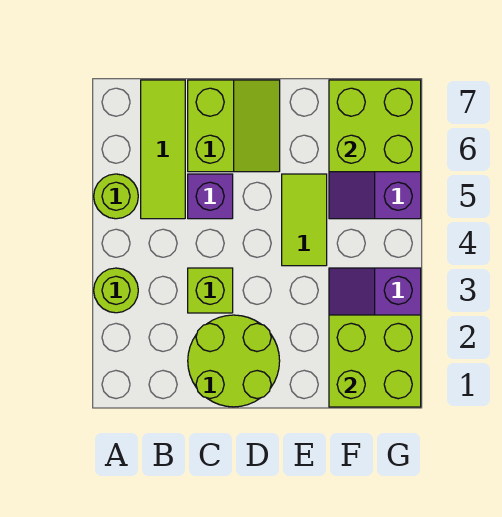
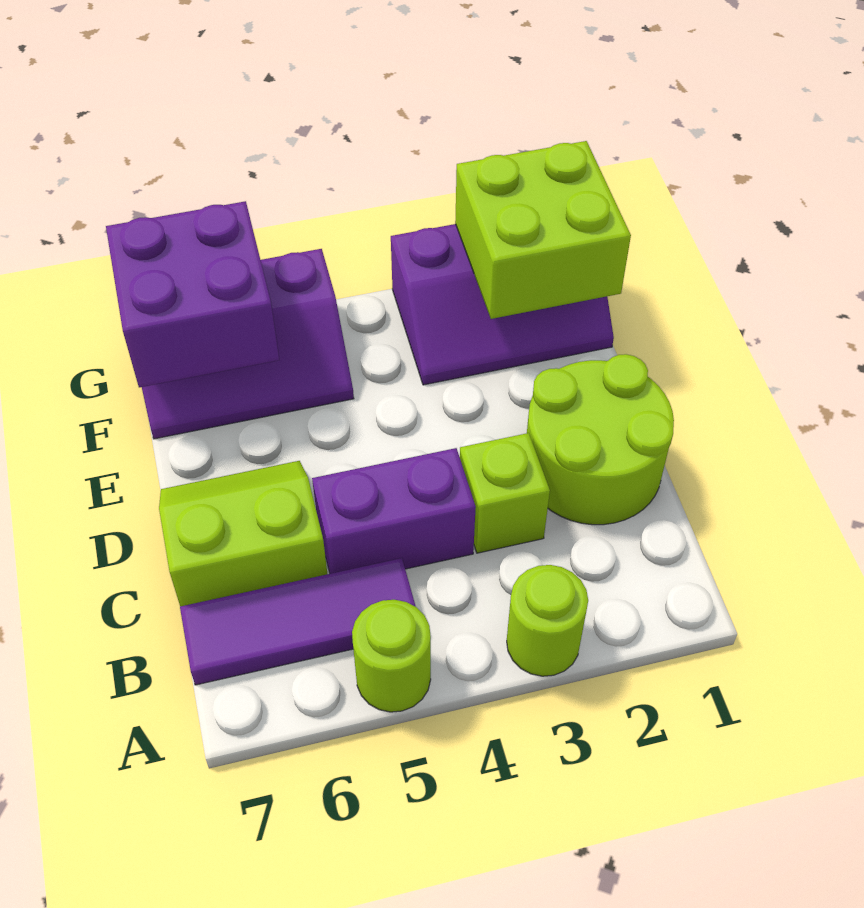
lime tile B5:B7 level 1 -> purple tile B5:B7 level 1
purple brick C5 level 1 -> purple brick C4:C5 level 1
lime tile E4:E5 level 1 -> none
lime brick F6:G7 level 2 -> purple brick F6:G7 level 2

